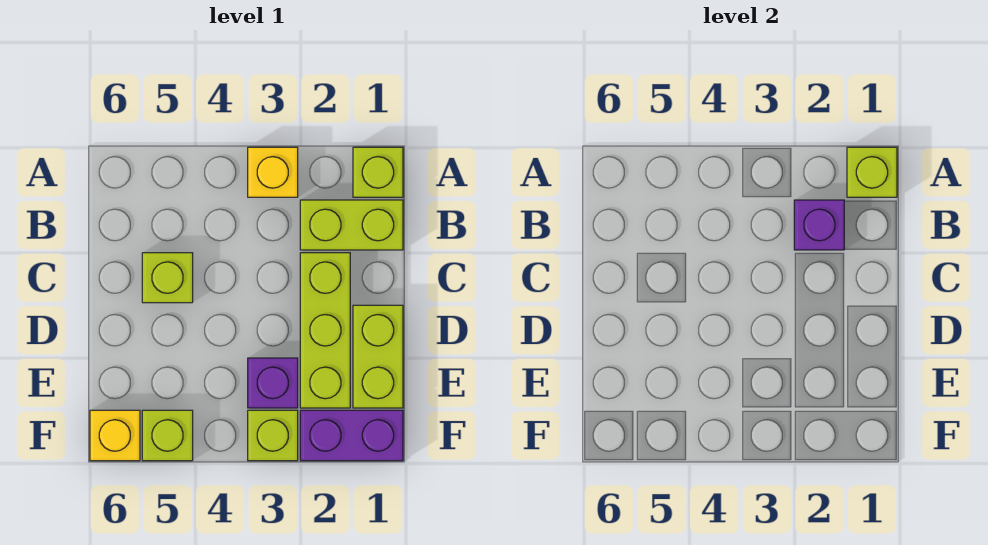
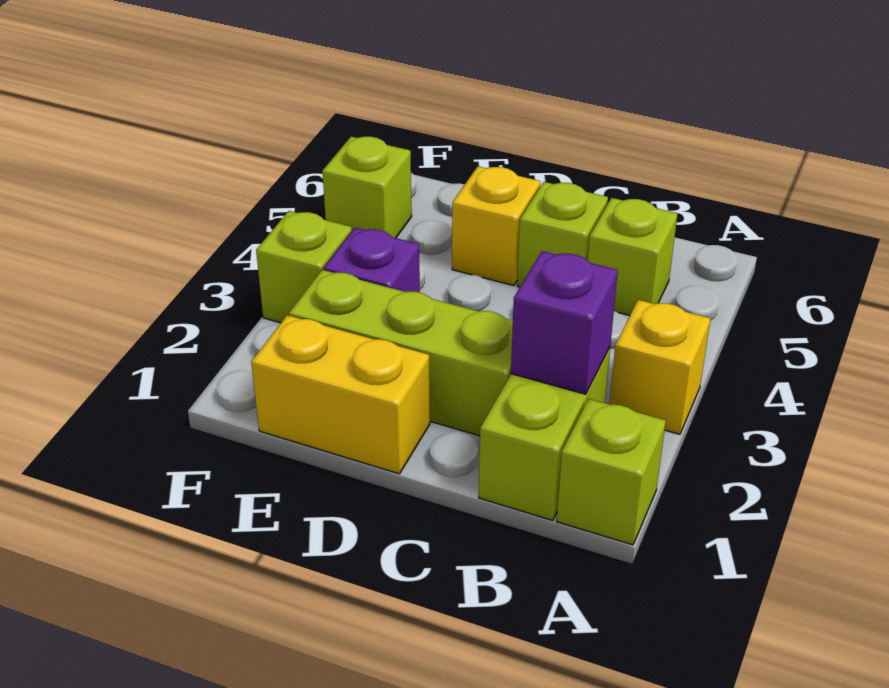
lime brick A1 level 2 -> lime brick B5 level 1
lime brick D1:E1 level 1 -> yellow brick D1:E1 level 1
purple brick F1:F2 level 1 -> none
yellow brick F6 level 1 -> yellow brick D5 level 1

